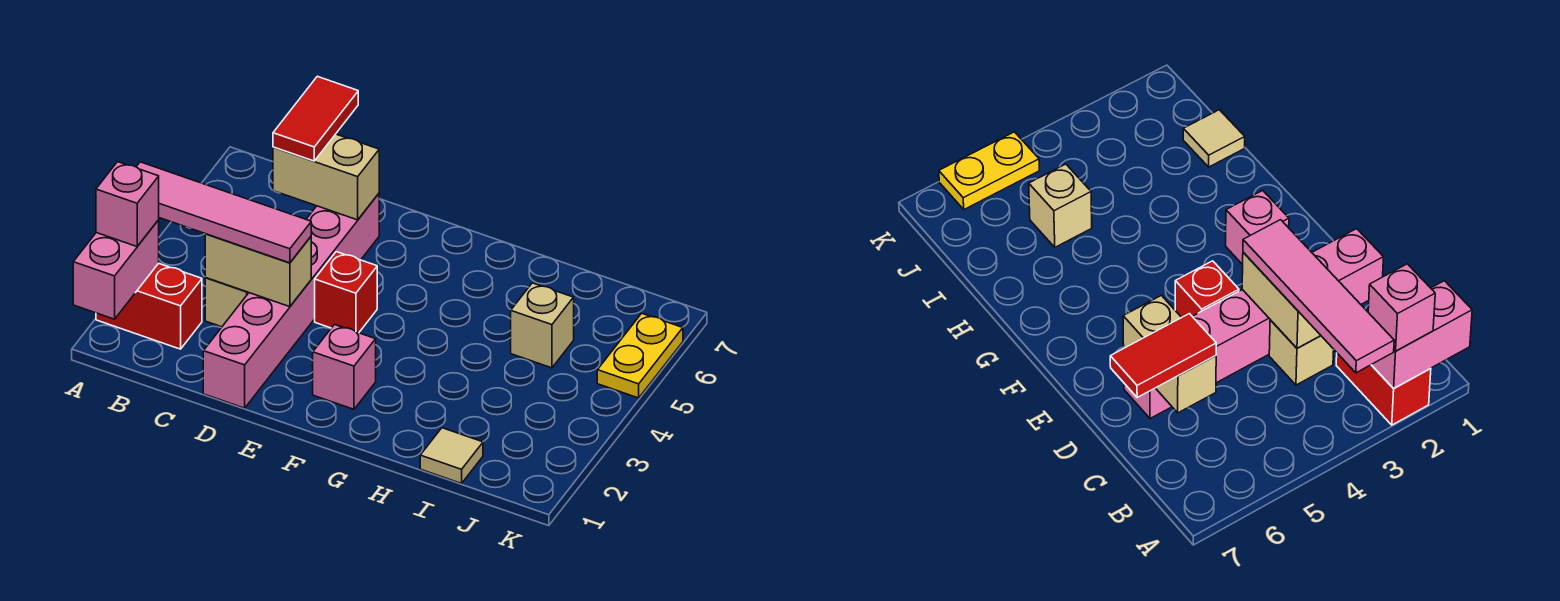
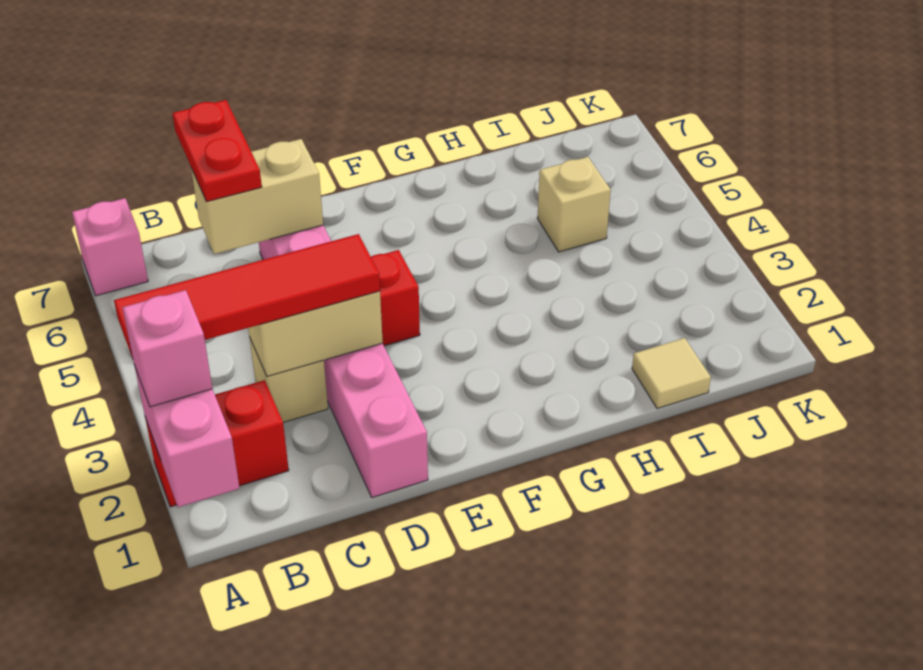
pink tile A3:D3 level 3 -> red tile A3:D3 level 3
red tile C6:C7 level 3 -> red plate C6:C7 level 3
pink brick F2 level 1 -> pink brick A7 level 1
yellow plate K5:K6 level 1 -> none

